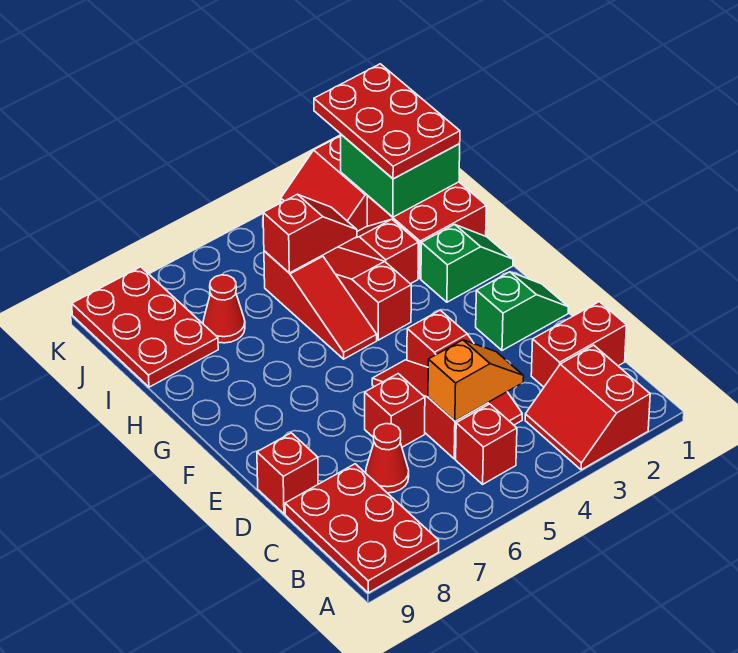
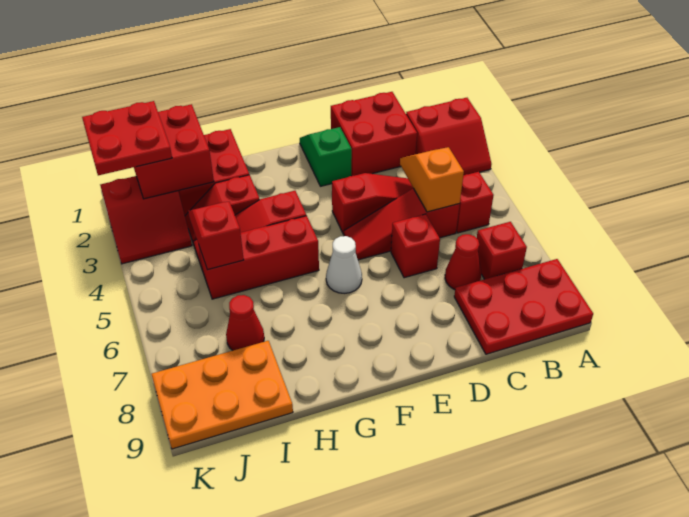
red brick C1:C2 level 1 -> red brick C1:D2 level 1
red brick D9 level 1 -> red brick B7 level 1
none -> white cone F6 level 1
green slope G1:G2 level 1 top 2 -> none
red slope G5:I5 level 1 top I -> red brick G5:I5 level 1
green brick I1:J2 level 2 -> red brick I1:J2 level 2
red plate I1:K2 level 3 -> red plate J1:K2 level 3
red plate I8:K9 level 1 -> orange plate I8:K9 level 1

